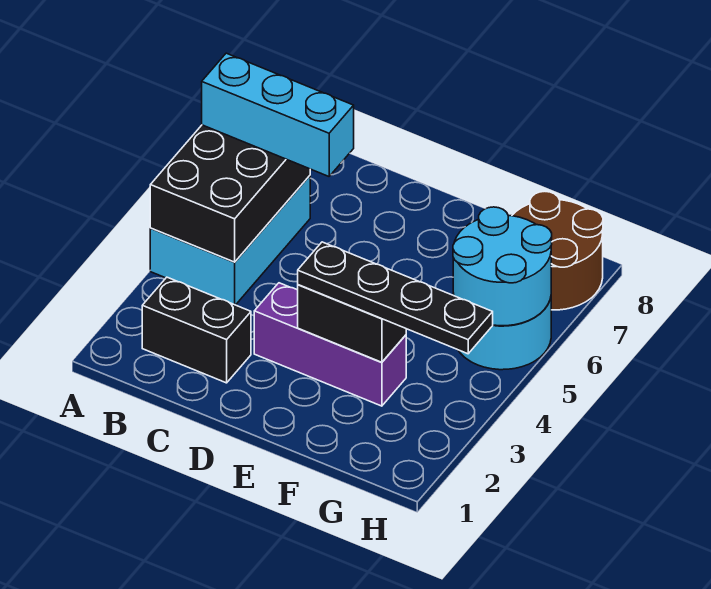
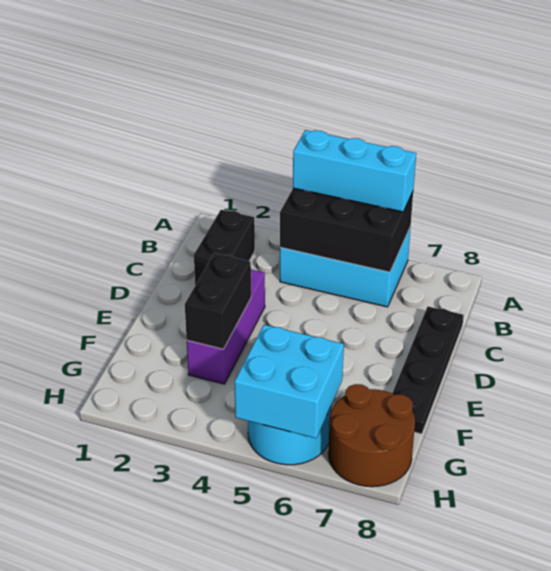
cyan brick A6:C6 level 3 -> cyan brick A4:A6 level 3
black plate E3:H3 level 3 -> black plate C8:F8 level 1
cyan round brick G5:H6 level 2 -> cyan brick G5:H6 level 2

